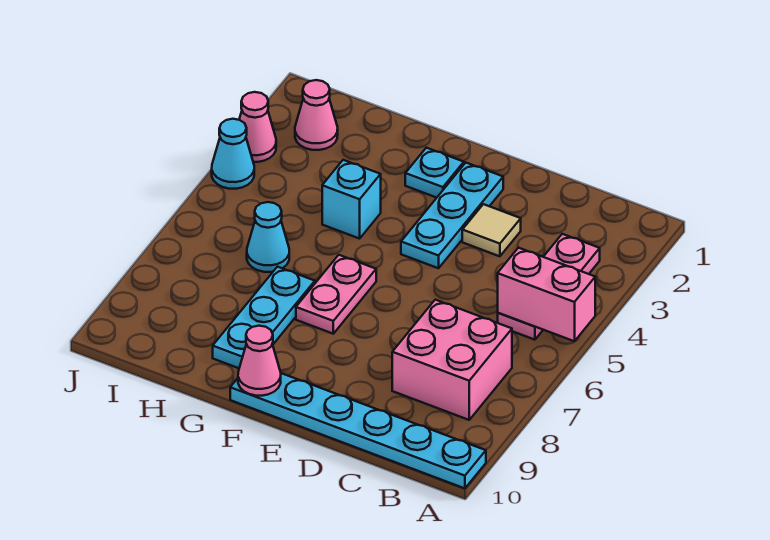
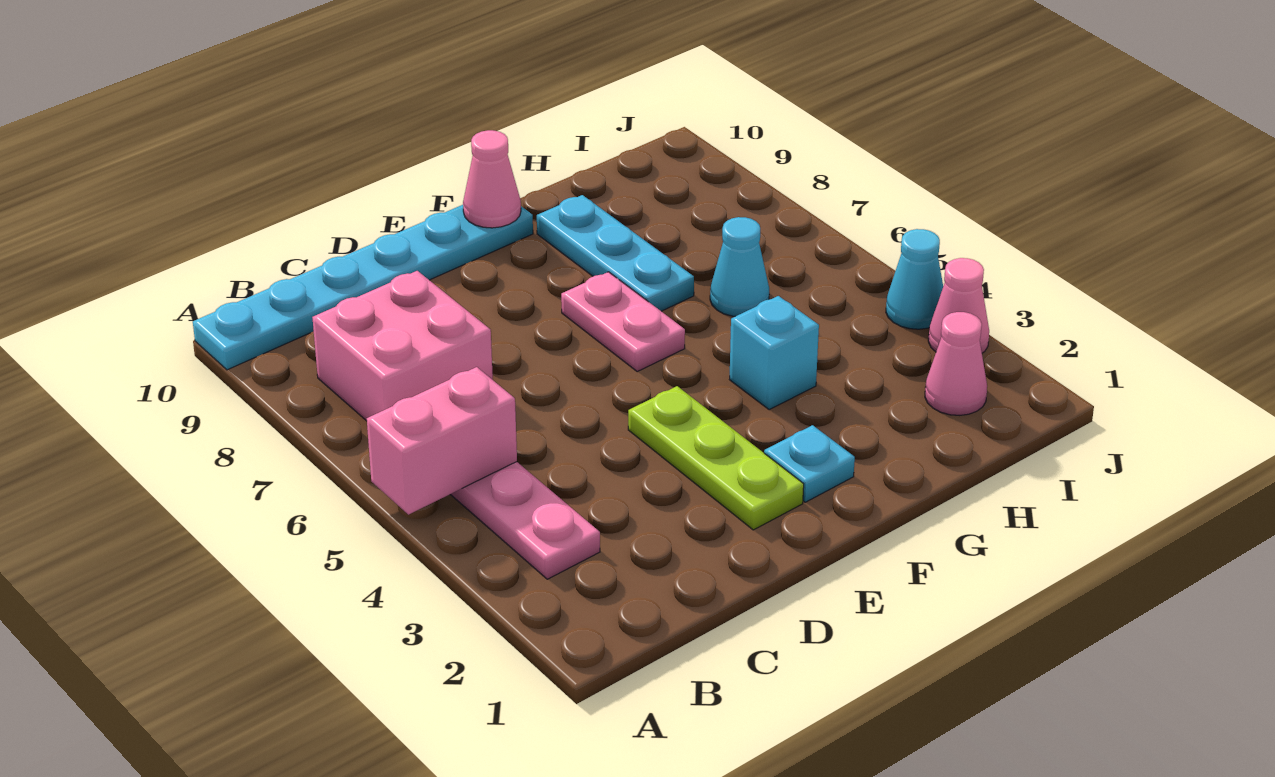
tan tile D3 level 1 -> none
cyan plate E2:E4 level 1 -> lime plate E2:E4 level 1

